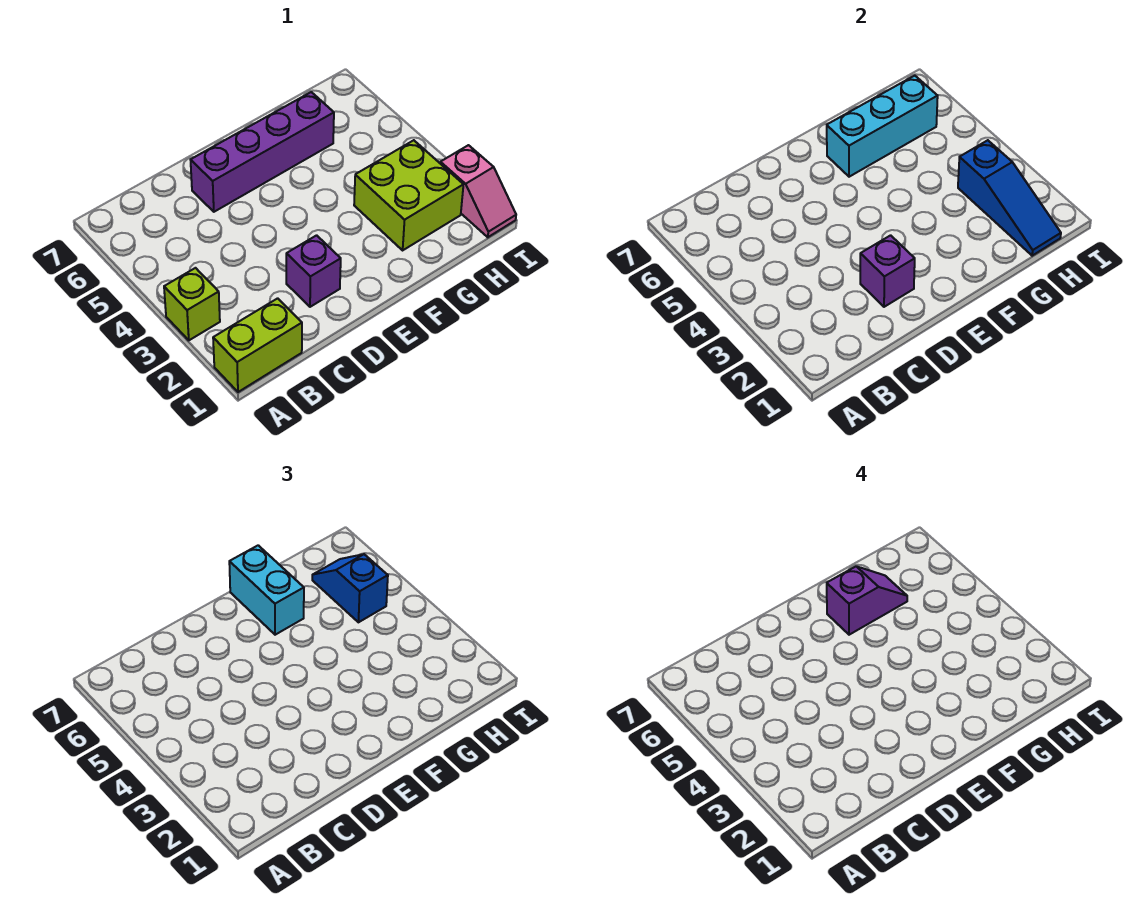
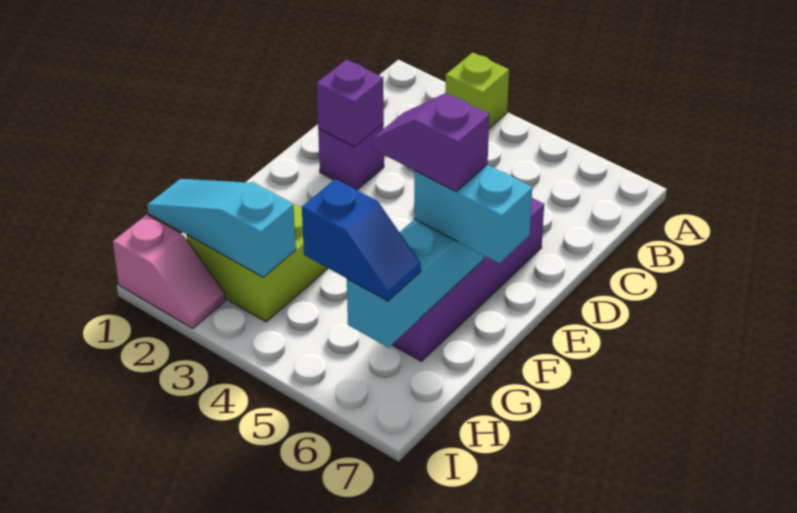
lime brick A1:B1 level 1 -> none
purple slope F6:G6 level 4 top F -> purple slope F5:F6 level 4 top 6
blue slope H1:H3 level 2 top 3 -> cyan slope H1:H3 level 2 top 3
pink slope I1:I2 level 1 top 2 -> pink slope I1:I2 level 1 top 1

